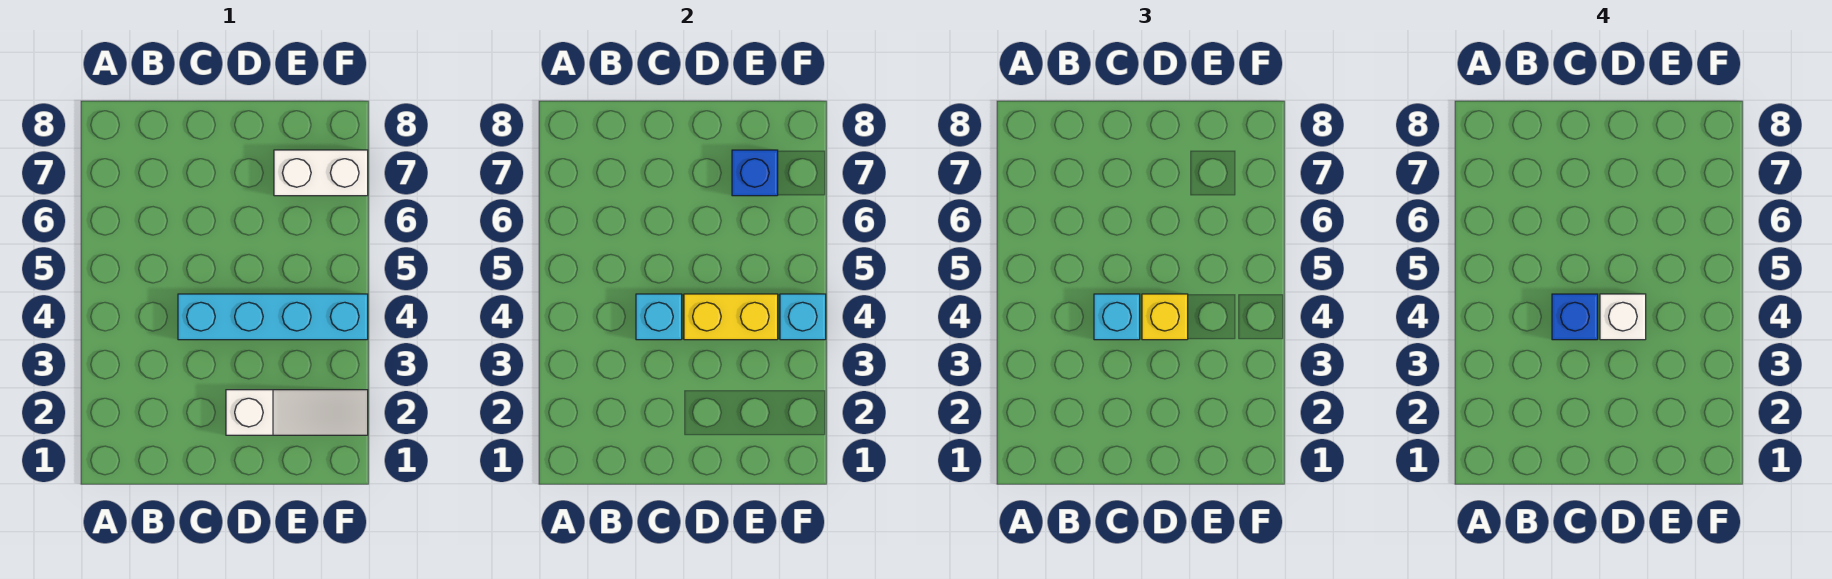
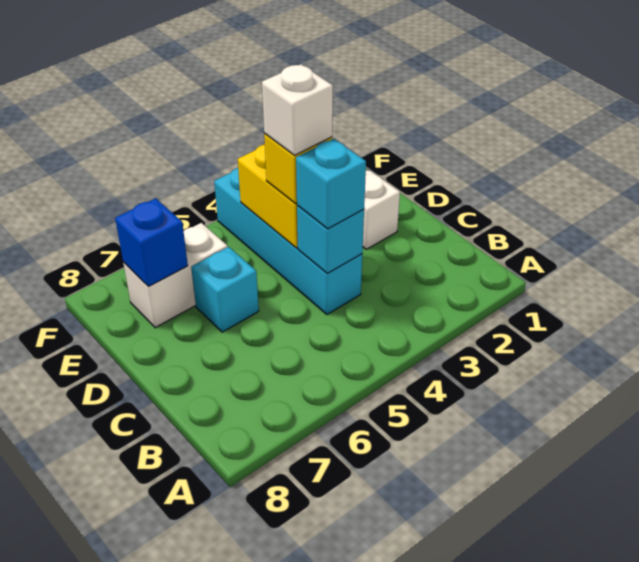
blue brick C4 level 4 -> none
white brick E7:F7 level 1 -> white brick E6:E7 level 1
cyan brick F4 level 2 -> cyan brick D6 level 1

